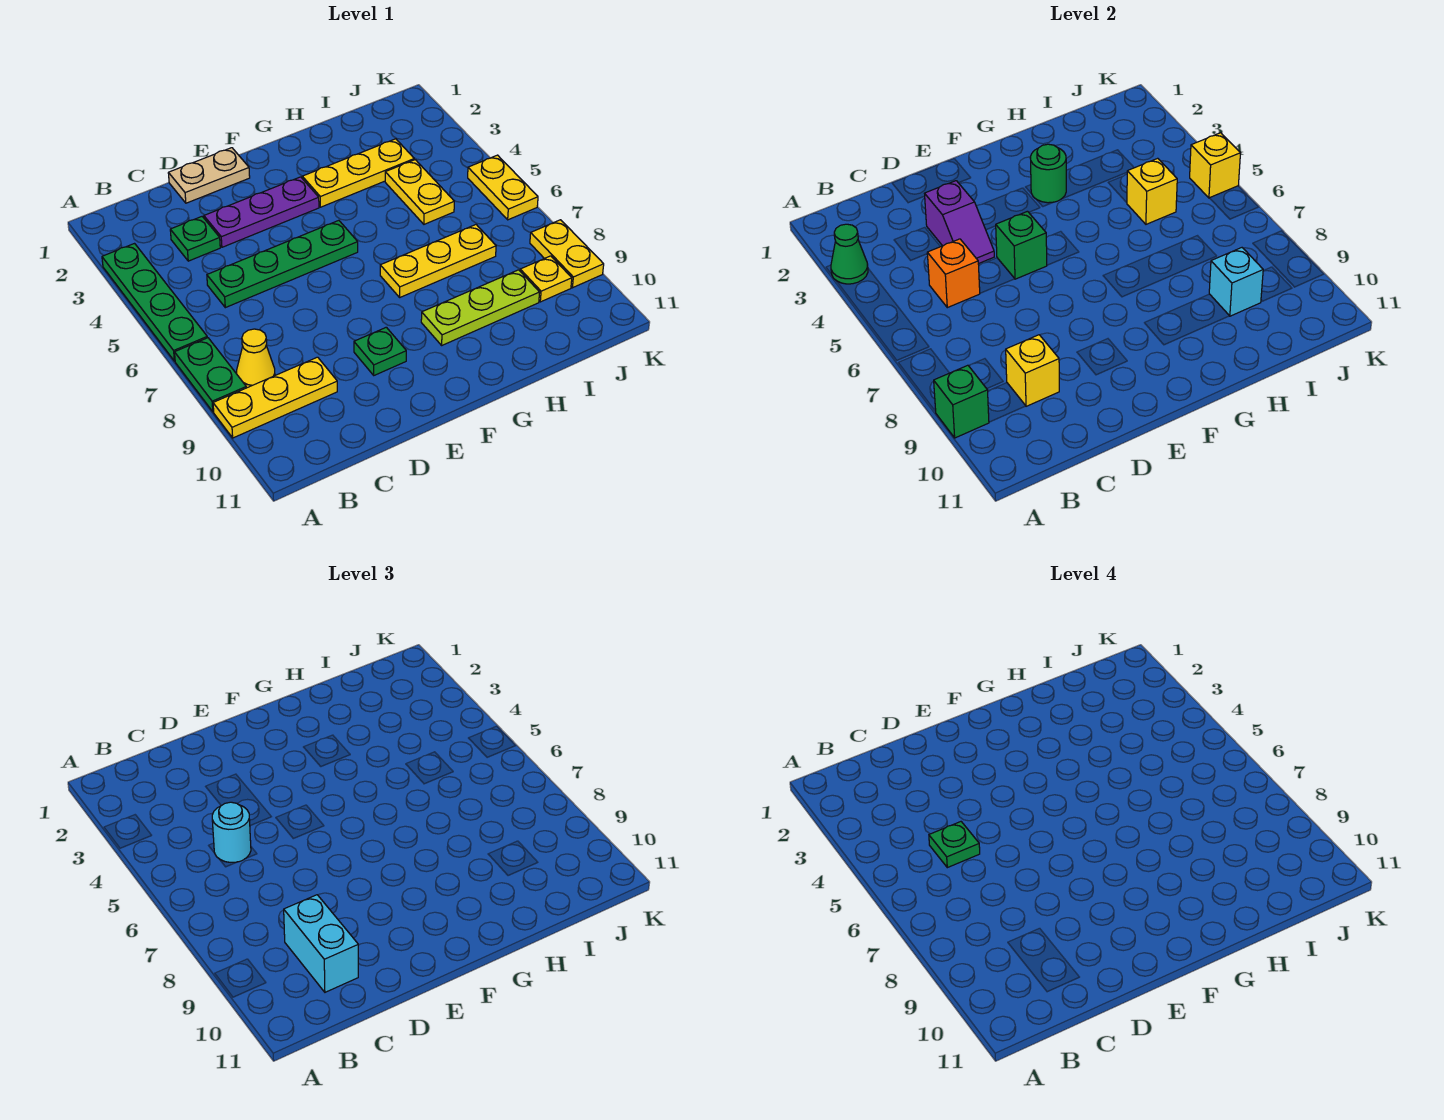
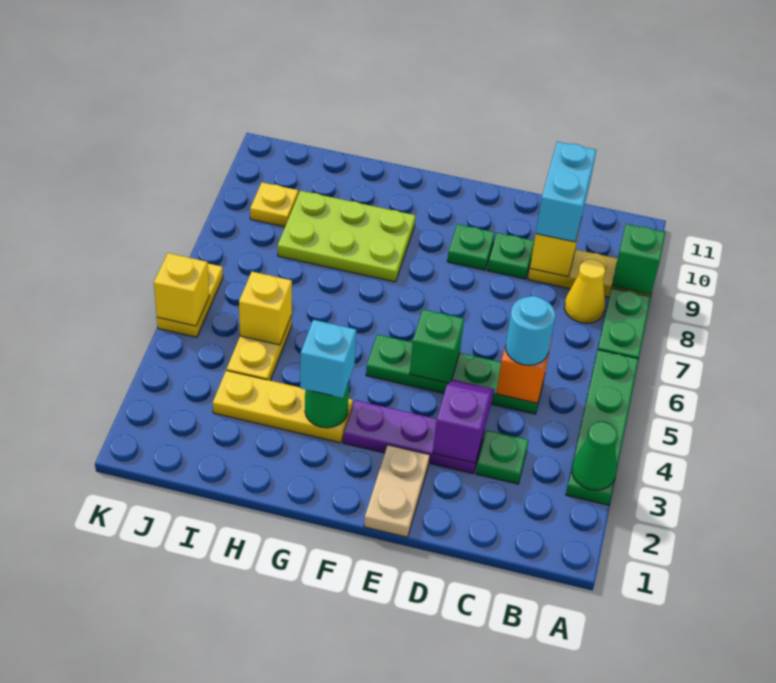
green plate C5 level 4 -> green plate D9 level 1
tan plate D1:E1 level 1 -> tan plate E1:E2 level 1
yellow plate G7:I7 level 1 -> none
lime plate G9:I9 level 1 -> lime plate G8:I9 level 1
cyan brick I9 level 2 -> cyan brick G3 level 3
yellow plate K8:K9 level 1 -> none

